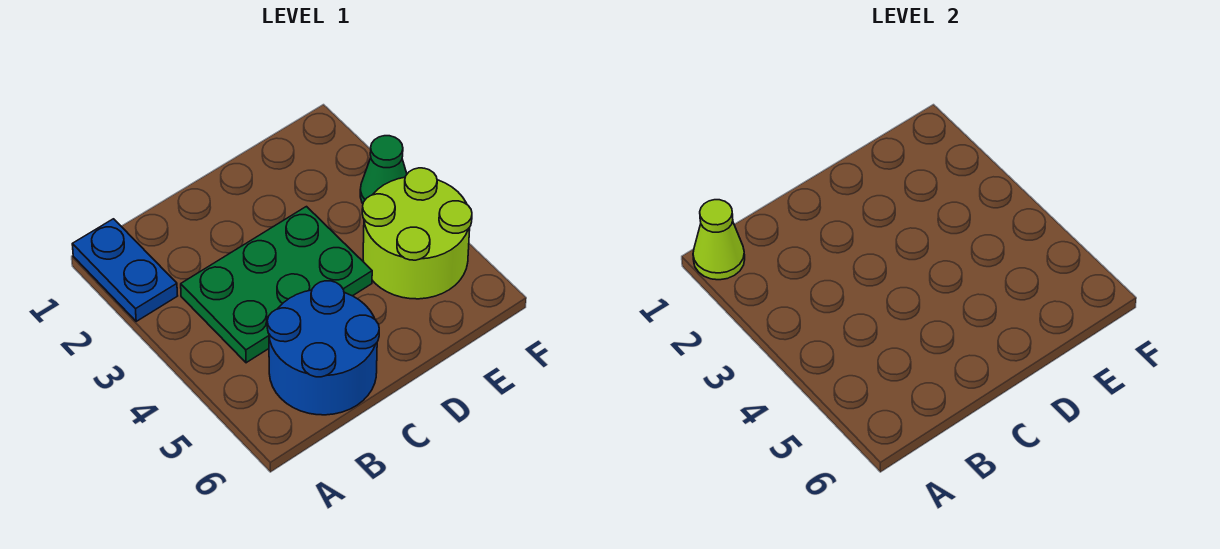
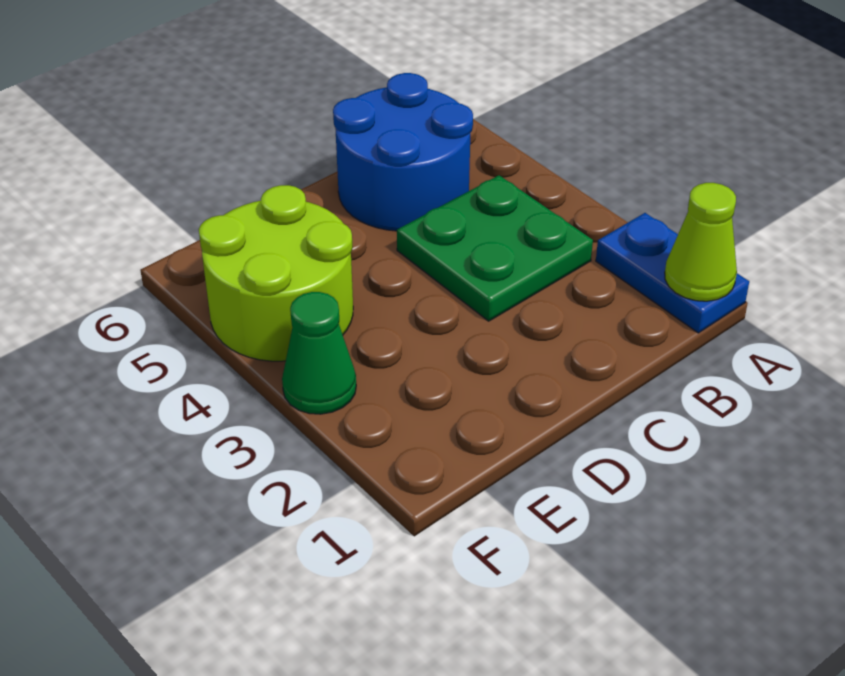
green plate B3:D4 level 1 -> green plate B3:C4 level 1

